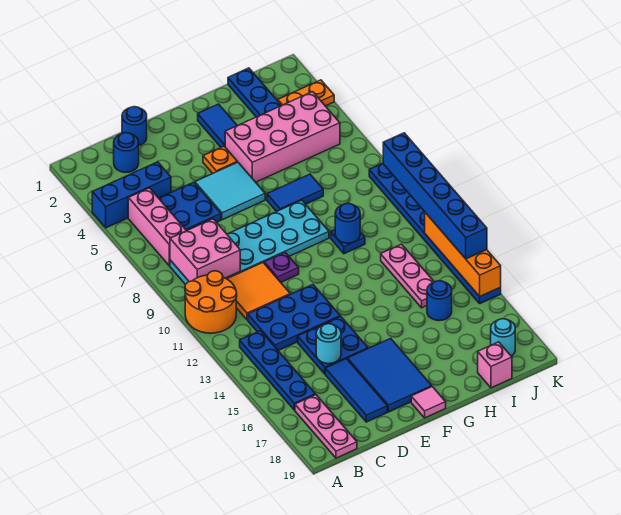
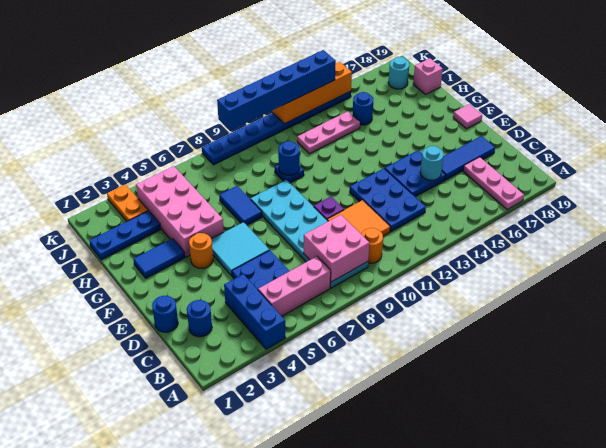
orange round brick A10:B11 level 1 -> orange round brick B10 level 1
blue plate B13:B16 level 1 -> none
pink plate B17:B19 level 1 -> pink plate A17:C17 level 1
blue tile E16:F18 level 1 -> none
orange plate F4 level 1 -> orange round brick F4 level 1

